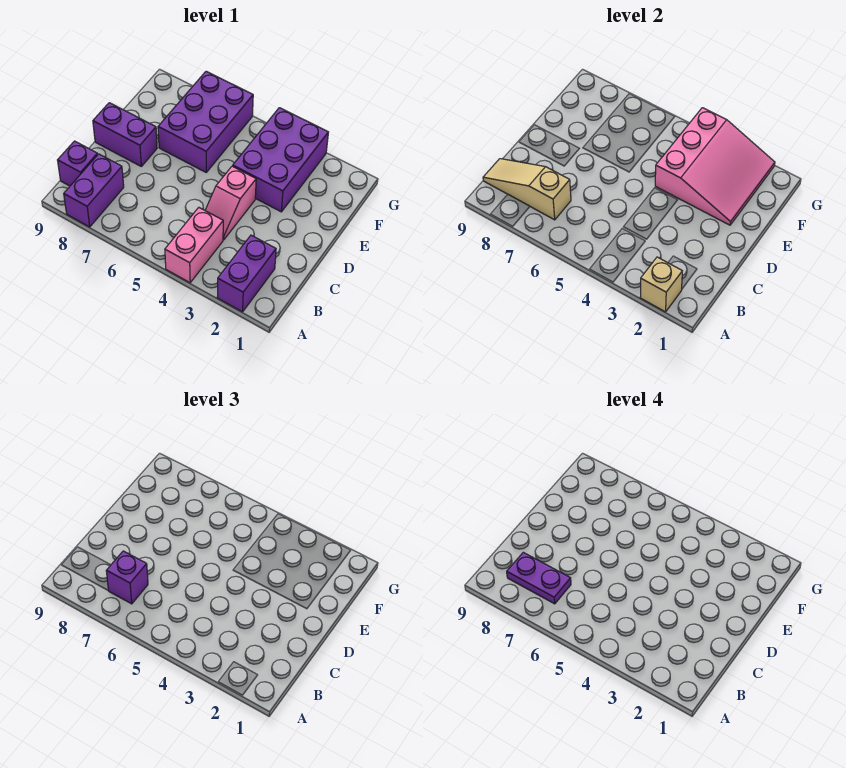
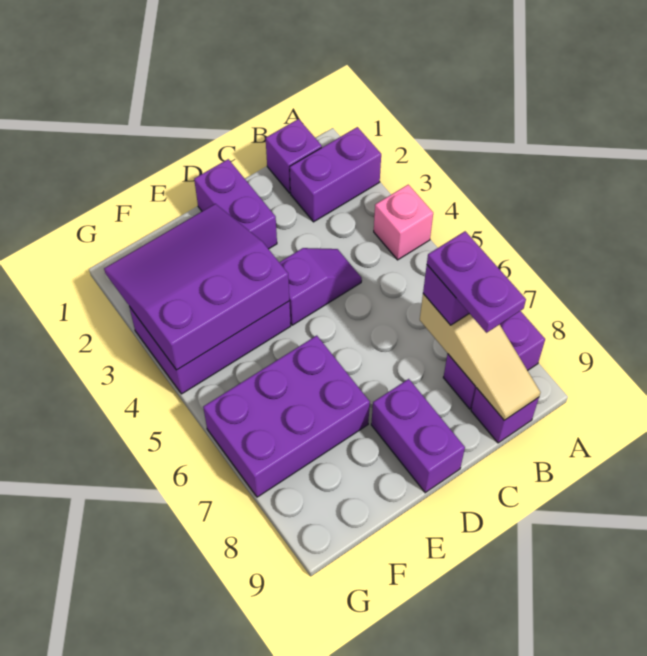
tan brick A2 level 2 -> none
pink brick A4:B4 level 1 -> pink brick A4 level 1
none -> purple brick B1 level 1
pink slope C4:D4 level 1 top D -> purple slope C4:D4 level 1 top D
none -> purple brick D1:D2 level 1
pink slope E2:G4 level 2 top 4 -> purple slope E2:G4 level 2 top 4

